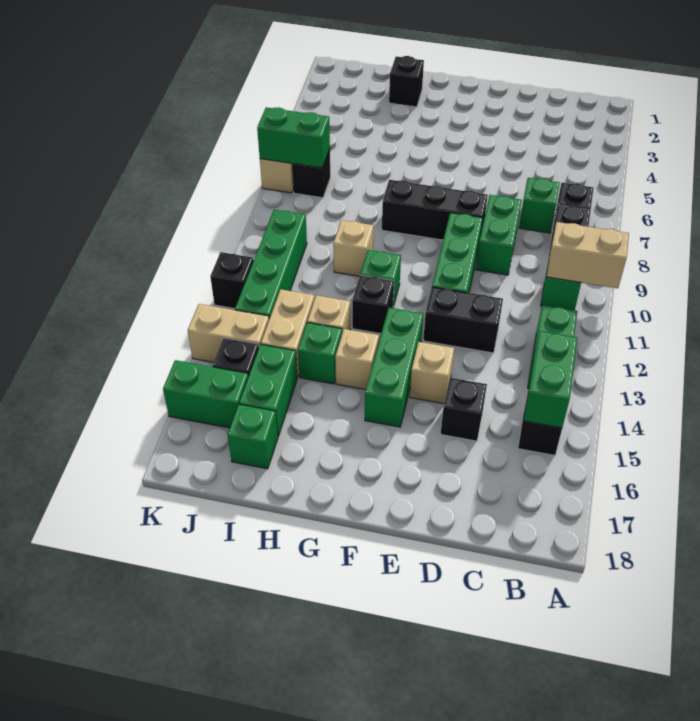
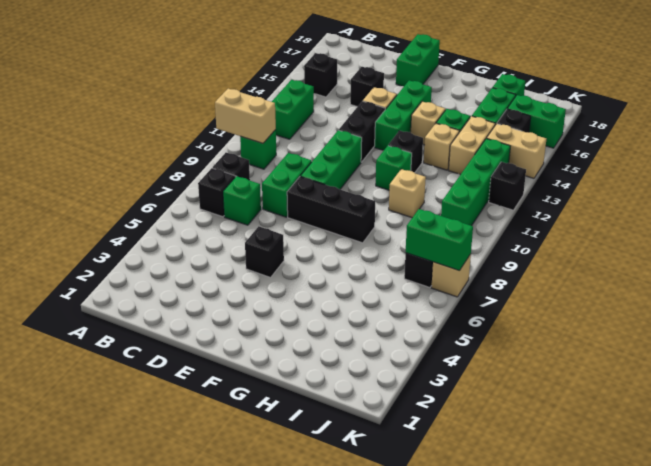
green brick B14:B15 level 2 -> green brick E17:E18 level 1
black brick D12:E12 level 1 -> black brick E12:E13 level 1
black brick H2 level 1 -> black brick E5 level 1

